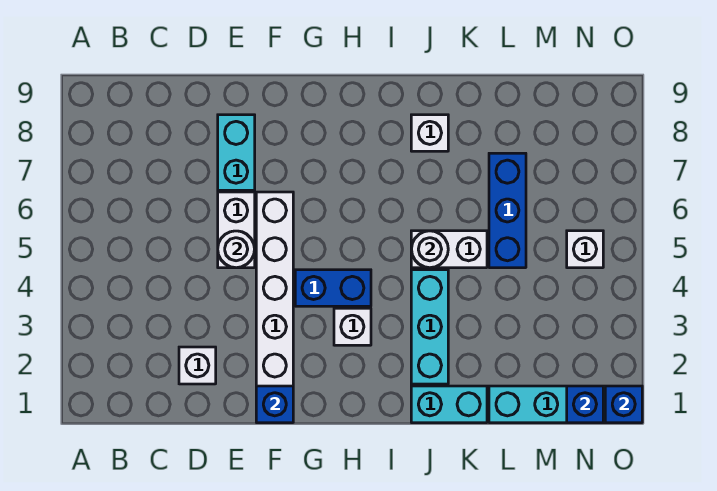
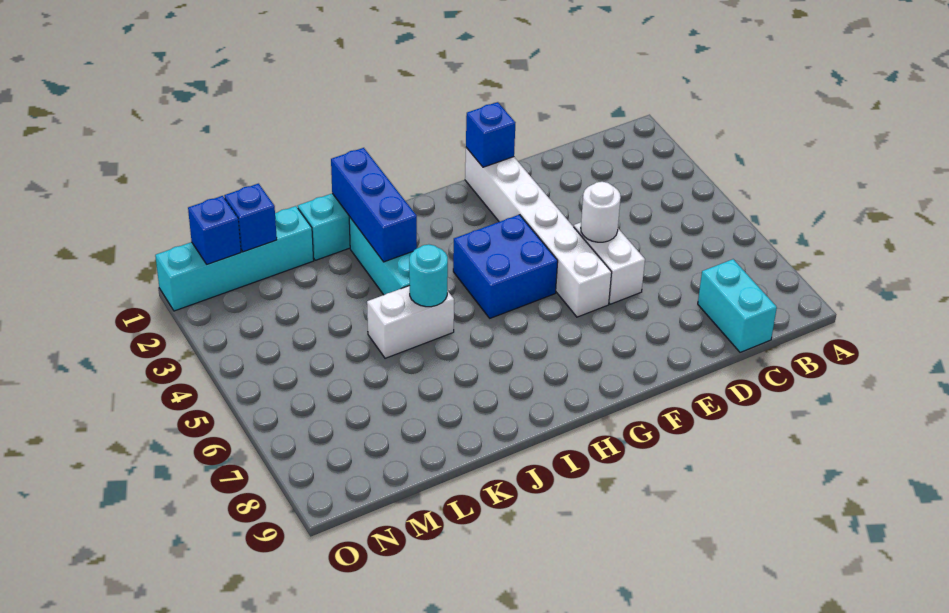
white brick D2 level 1 -> none
cyan brick E7:E8 level 1 -> cyan brick C8:C9 level 1
blue brick G4:H4 level 1 -> blue brick G4:H5 level 1
white brick H3 level 1 -> none
white round brick J5 level 2 -> cyan round brick J5 level 2
white brick J8 level 1 -> none
blue brick L5:L7 level 1 -> blue brick J1:J3 level 2
white brick N5 level 1 -> none
blue brick O1 level 2 -> blue brick M1 level 2

